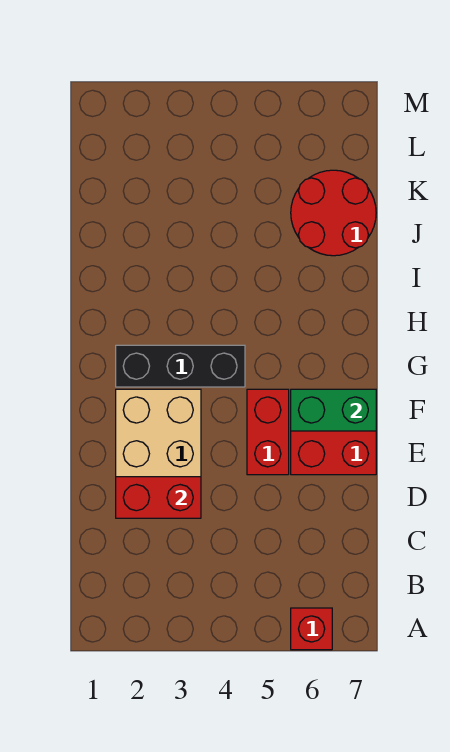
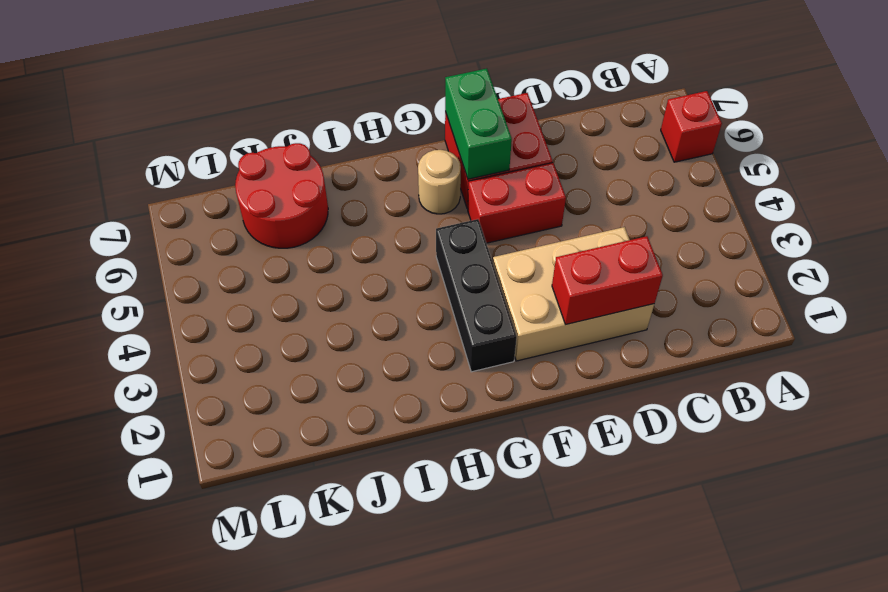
red brick D2:D3 level 2 -> red brick D2:E2 level 2
none -> tan round brick G6 level 1

